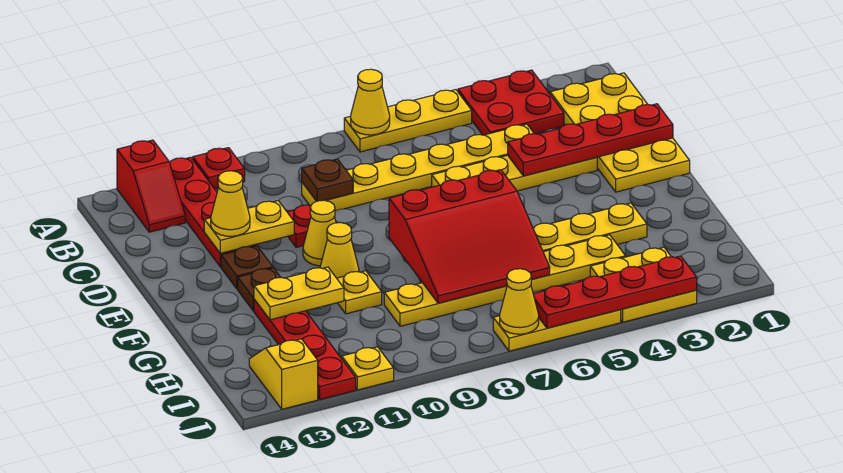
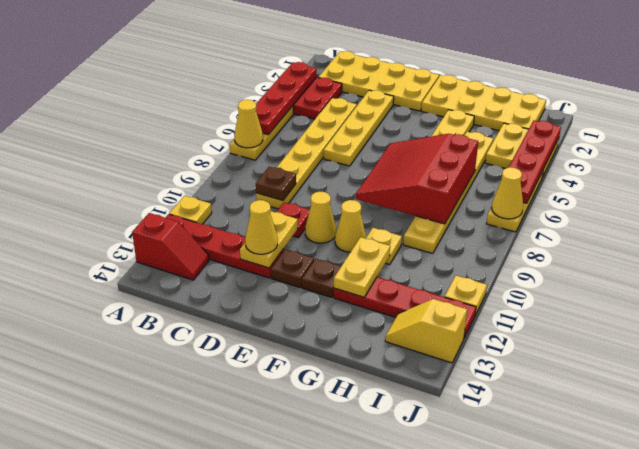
red plate A11 level 1 -> yellow plate A11 level 1
red plate D1:D4 level 2 -> red plate A3:A6 level 2
none -> yellow plate F1:I2 level 1
red slope F6:H8 level 2 top F -> red slope F6:H8 level 2 top H

